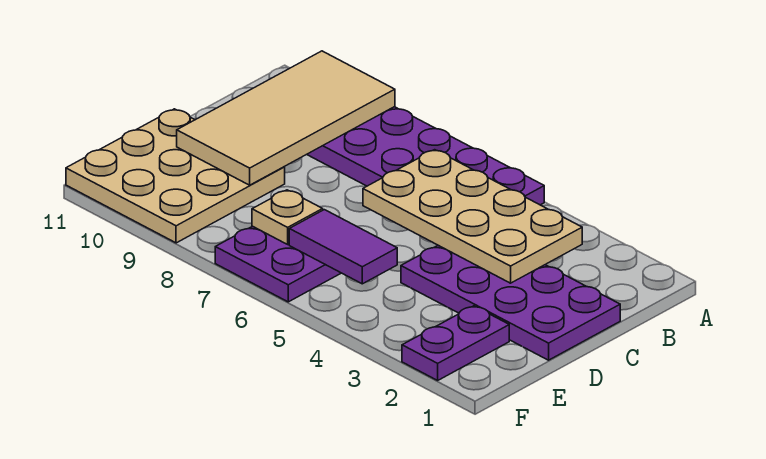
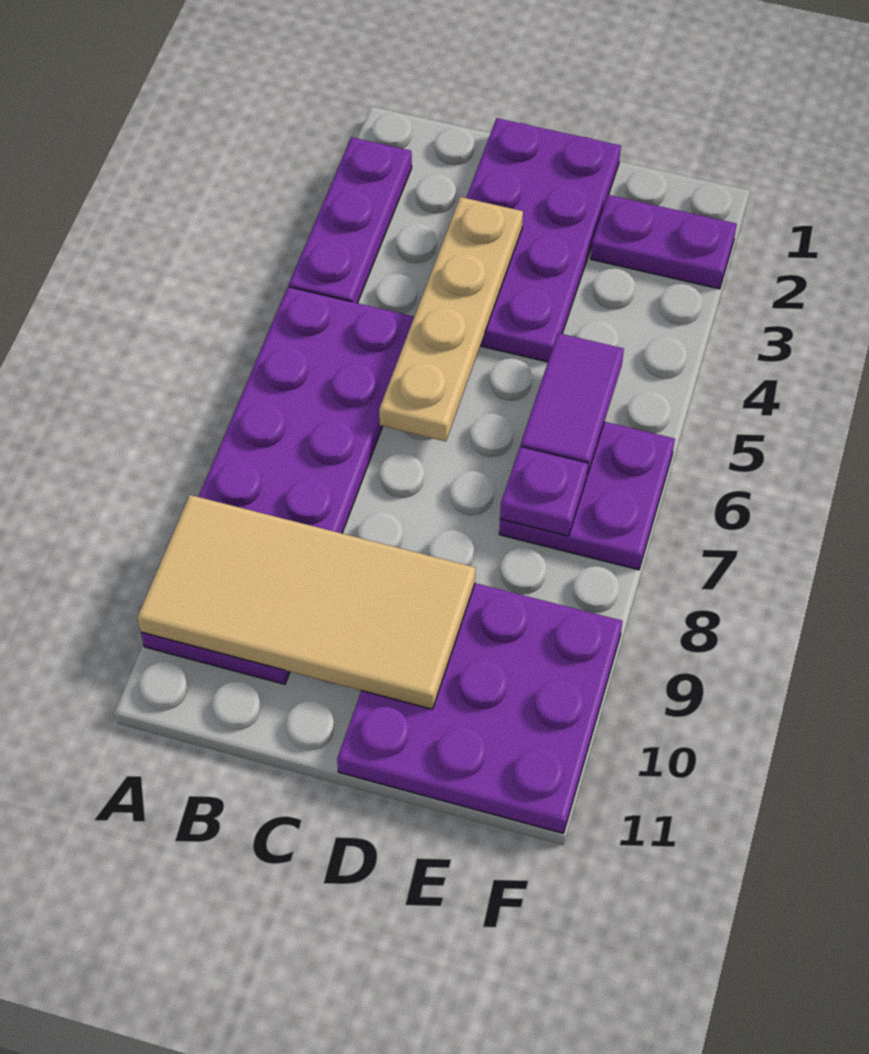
none -> purple plate A2:A4 level 1
tan plate B3:C6 level 2 -> tan plate C3:C6 level 2
tan plate D9:F11 level 1 -> purple plate D9:F11 level 1
tan plate E7 level 2 -> purple plate E7 level 2

